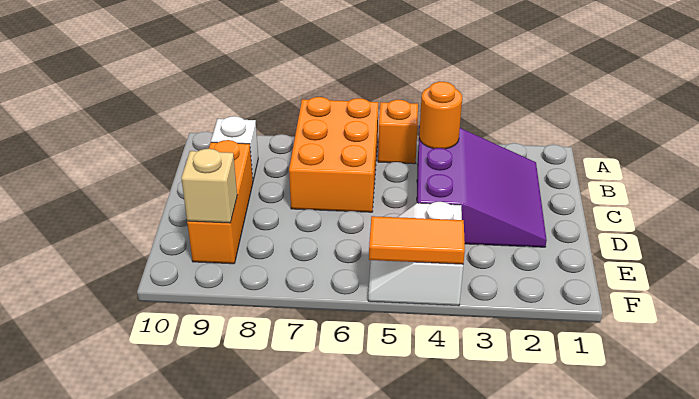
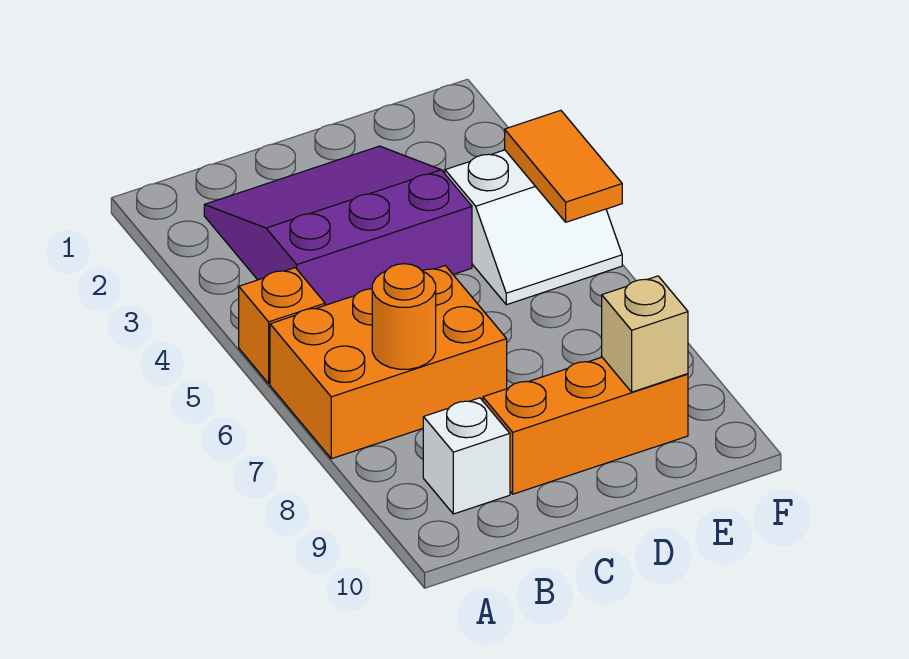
orange round brick B4 level 2 -> orange round brick B7 level 2

